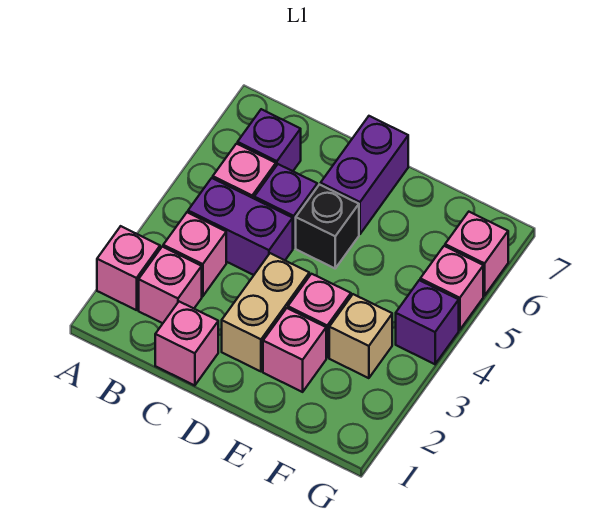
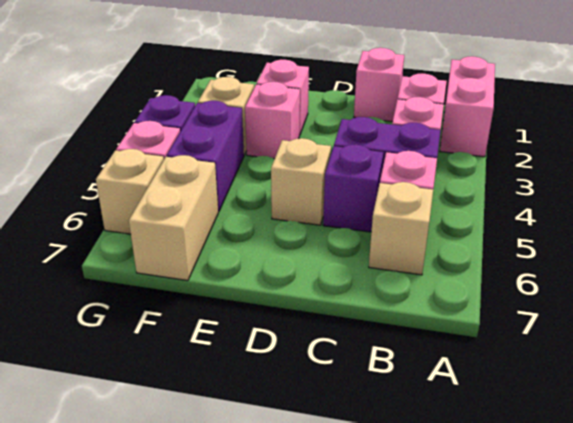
pink brick A2 level 1 -> pink brick A1:A2 level 1
purple brick B6 level 1 -> tan brick B6 level 1
tan brick D2:D3 level 1 -> tan brick F6:F7 level 1
black brick D5 level 1 -> tan brick D5 level 1
purple brick D6:D7 level 1 -> purple brick F4:F5 level 1
pink brick G6 level 1 -> tan brick G6 level 1

